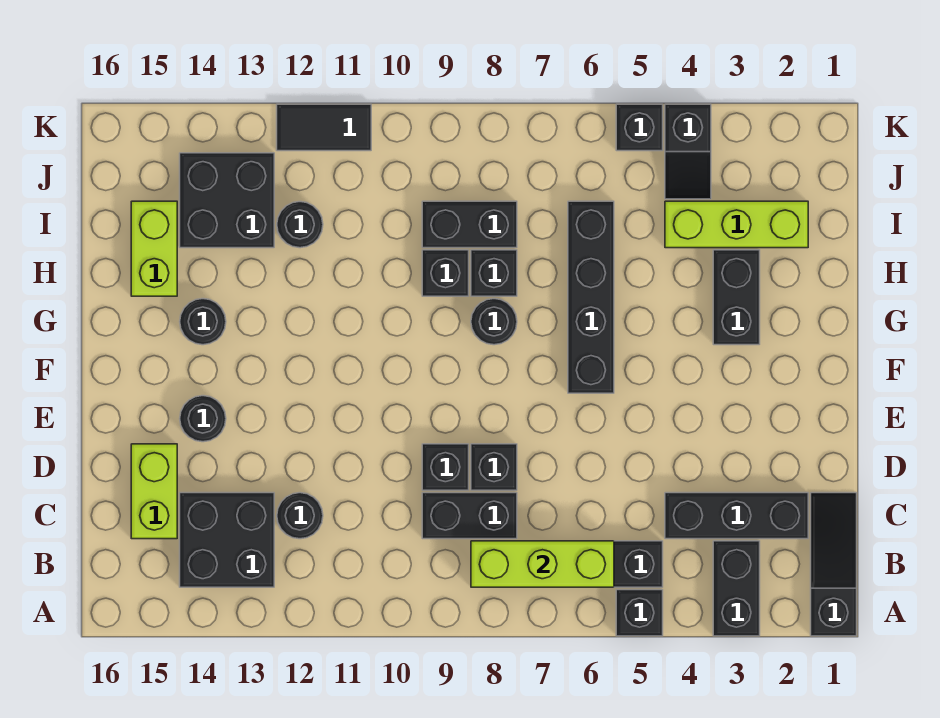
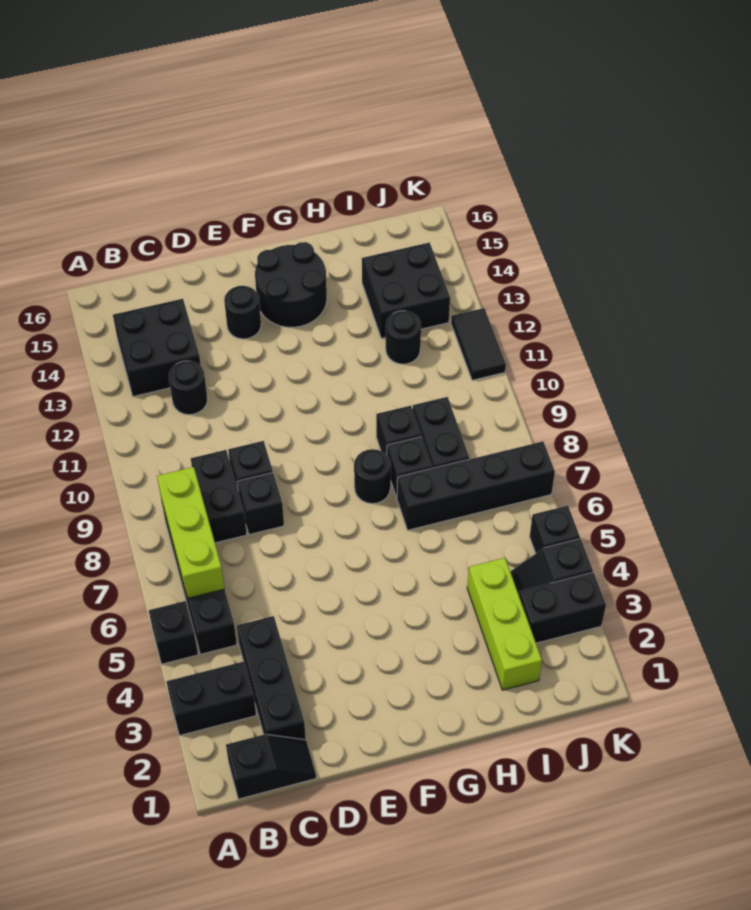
black slope A1:C1 level 1 top A -> black slope B1:C1 level 1 top B
lime brick C15:D15 level 1 -> none
black brick F6:I6 level 1 -> black brick H7:K7 level 1
black brick G3:H3 level 1 -> black brick J3:K3 level 1
black round brick G14 level 1 -> black round brick F14:G15 level 1
lime brick H15:I15 level 1 -> none

